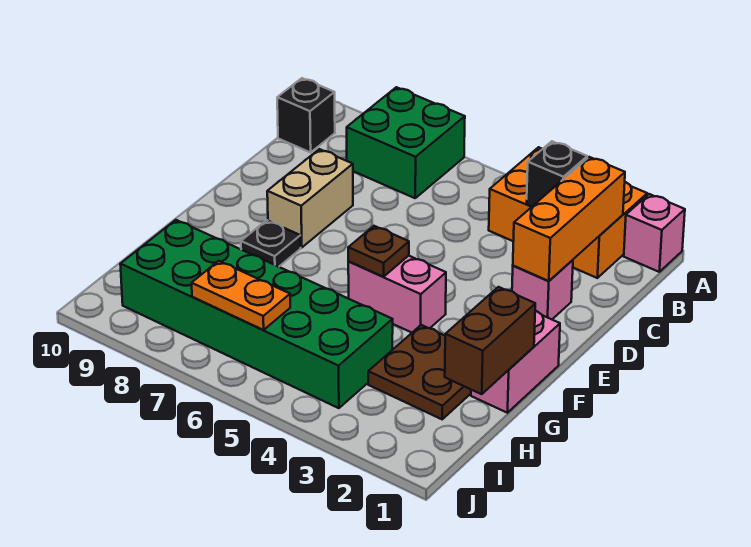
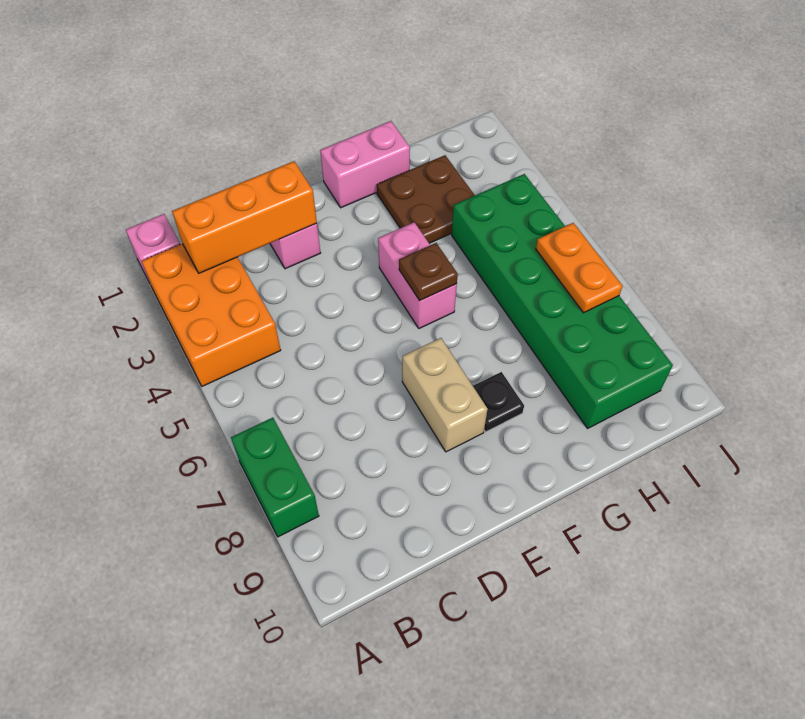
green brick A7:B8 level 1 -> green brick A7:A8 level 1
black brick B3 level 2 -> none
black brick B10 level 1 -> none
tan brick D8:E8 level 1 -> tan brick E7:E8 level 1
brown brick G1:H1 level 2 -> none

